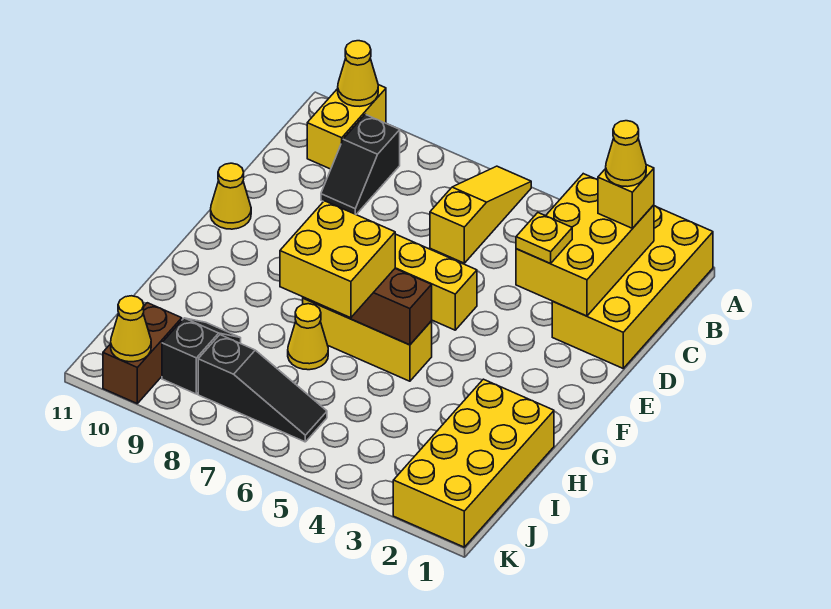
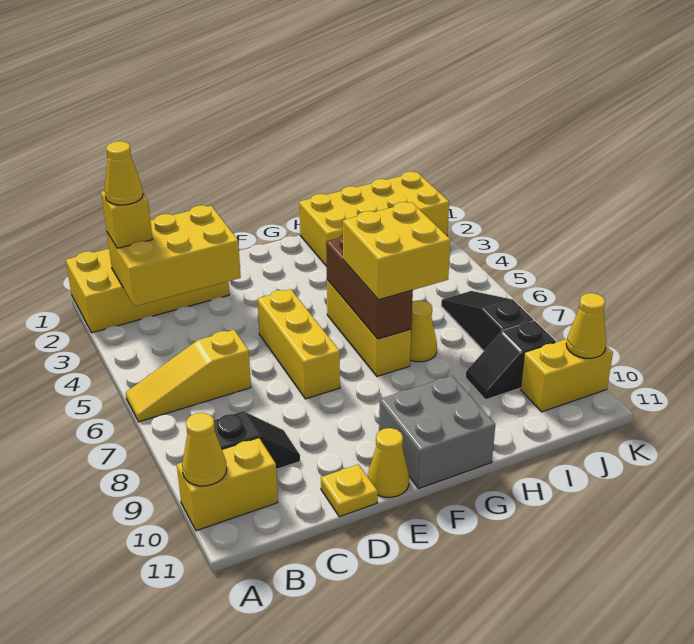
yellow plate D3 level 3 -> yellow plate D11 level 1
none -> grey brick F10:G11 level 1
brown brick J10:K10 level 1 -> yellow brick J10:K10 level 1

